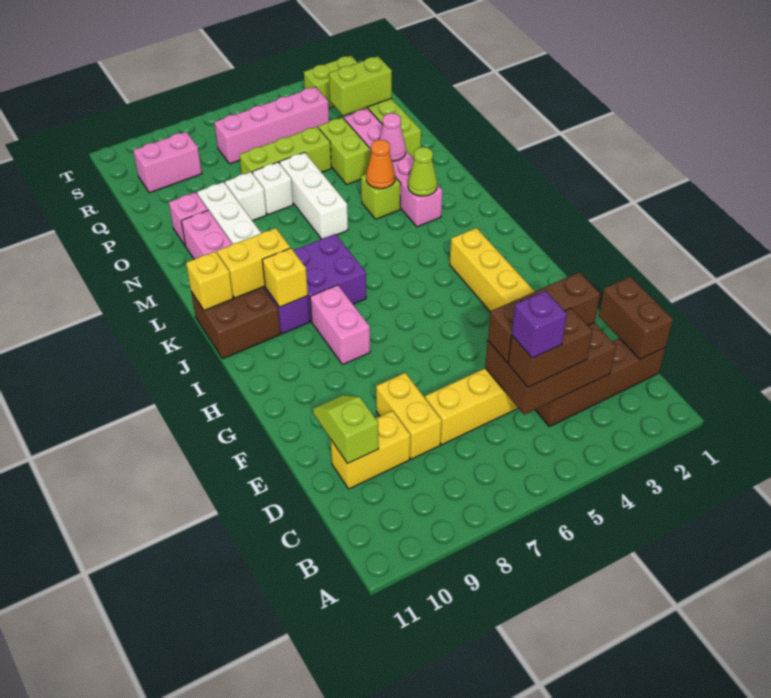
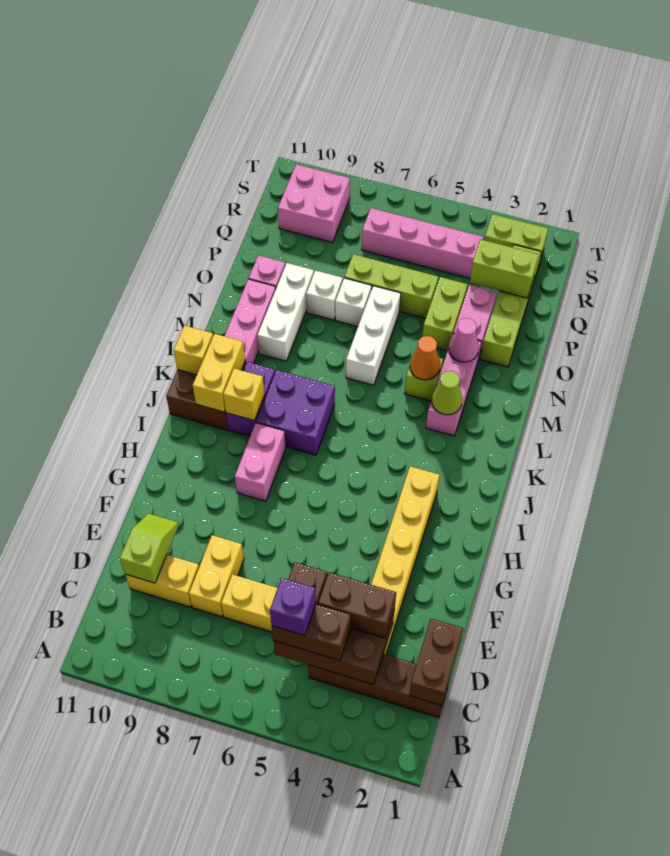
yellow brick K9:K10 level 2 -> yellow brick J10:K10 level 2
pink brick R9:R10 level 1 -> pink brick R9:S10 level 1

